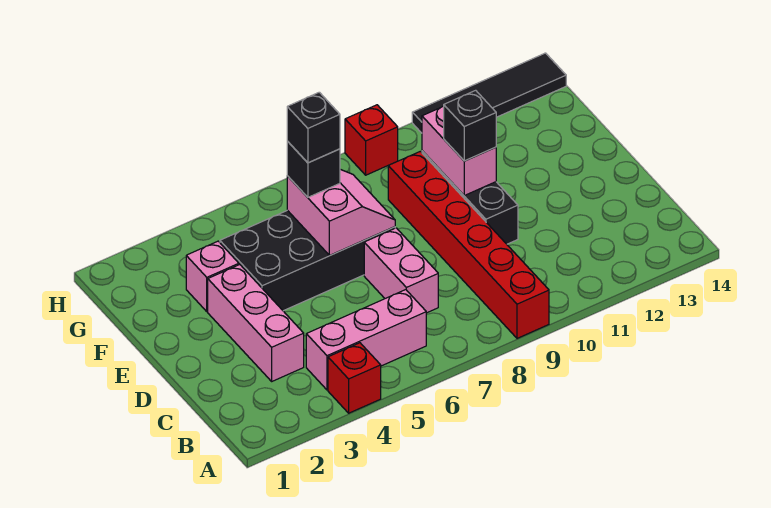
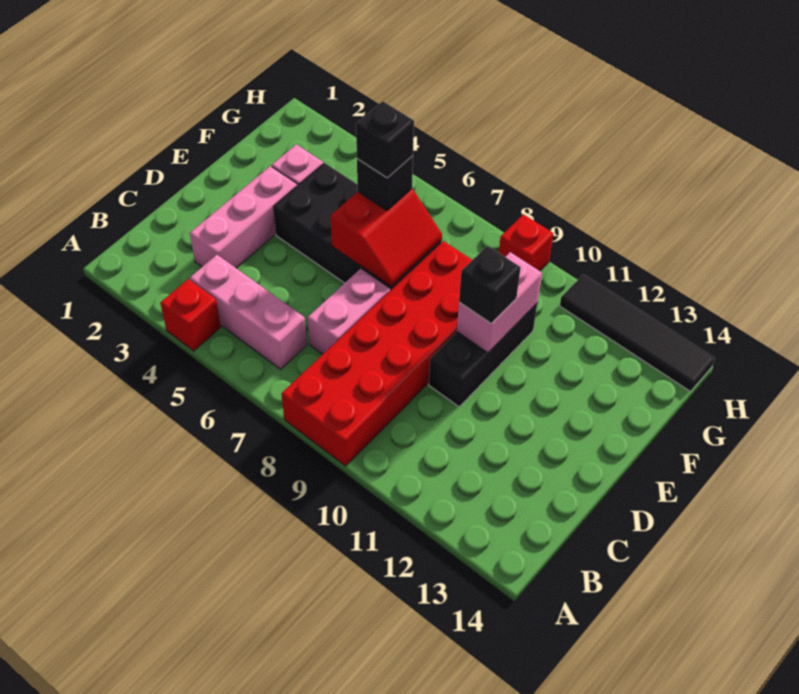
red brick A9:F9 level 1 -> red brick A8:F9 level 1
pink slope E6:F7 level 2 top 6 -> red slope E6:F7 level 2 top 6

